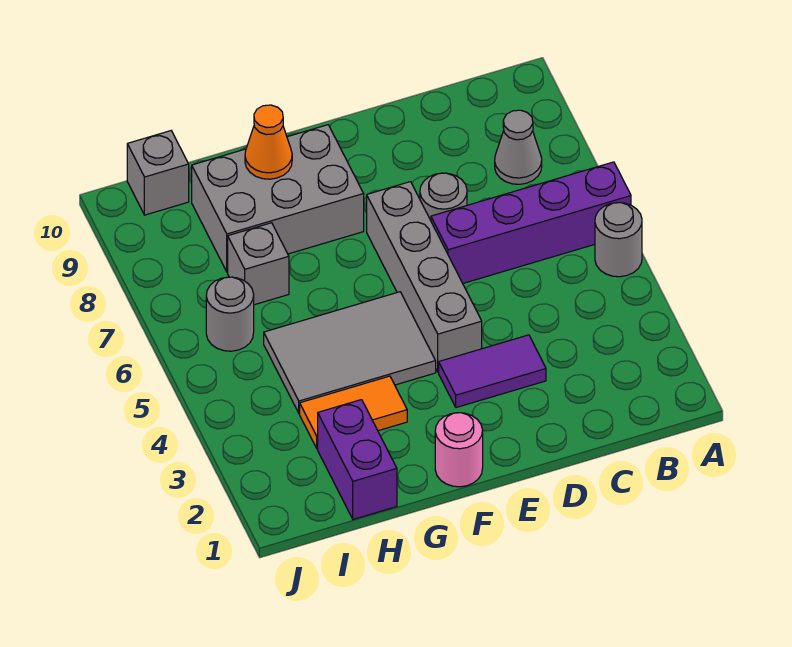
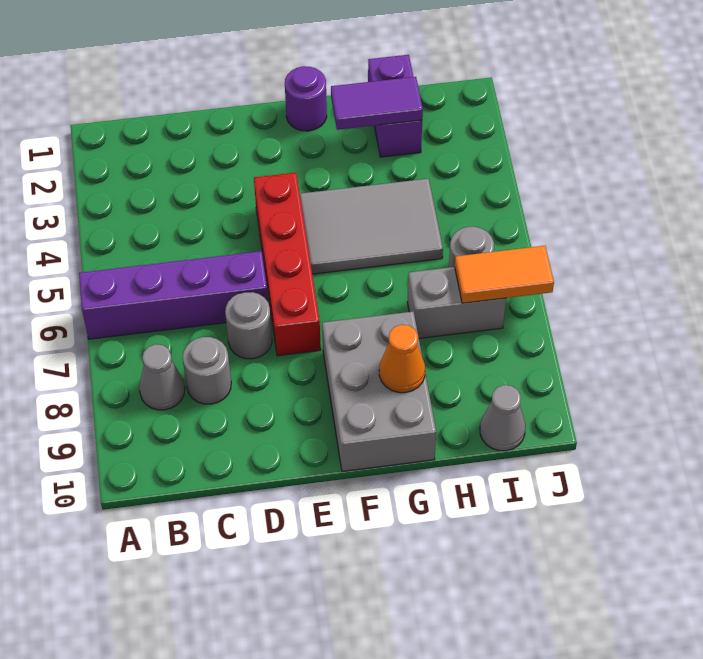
grey round brick A5 level 1 -> grey round brick C8 level 1
purple tile D3:E3 level 1 -> purple tile G2:H2 level 2
grey brick E4:E7 level 1 -> red brick E4:E7 level 1
pink round brick F1 level 1 -> purple round brick F1 level 1
grey brick F8:H9 level 1 -> grey brick F8:G10 level 1
orange tile G3:H3 level 1 -> orange tile I7:J7 level 2
grey brick H7 level 1 -> grey brick H7:I7 level 1
grey brick I10 level 1 -> grey cone I10 level 1

